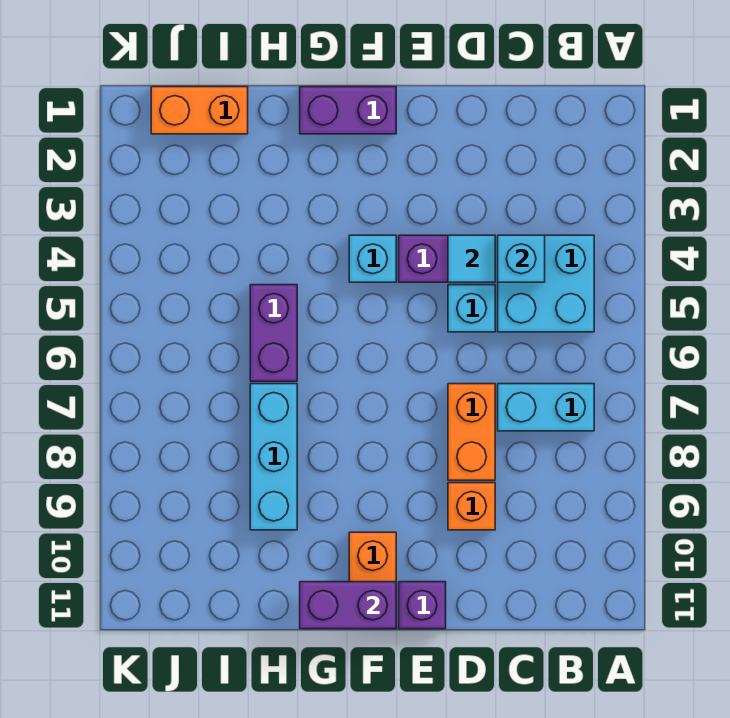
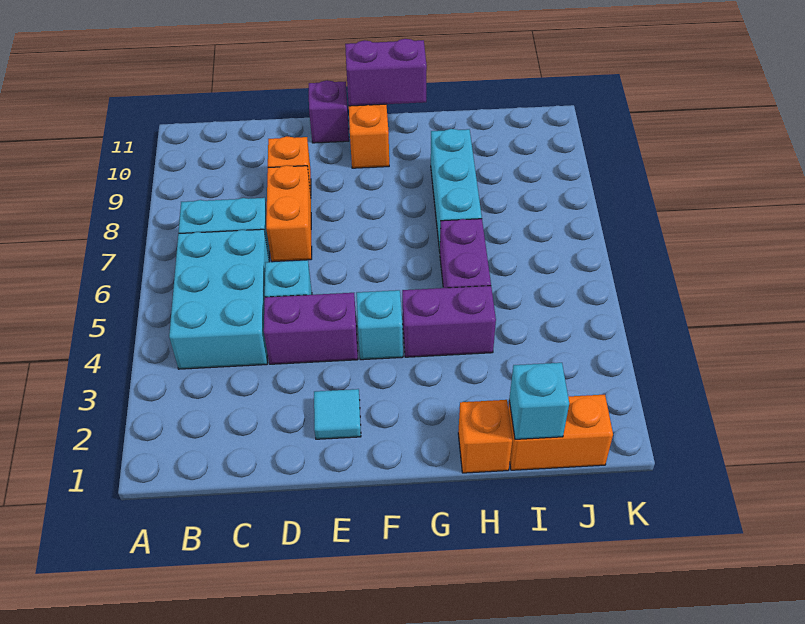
cyan brick B4:C5 level 1 -> cyan brick B4:C6 level 1
cyan brick C4 level 2 -> cyan brick I1 level 2
cyan tile D4 level 2 -> cyan tile E2 level 1
purple brick F1:G1 level 1 -> purple brick G4:H4 level 1
none -> orange brick H1 level 1

